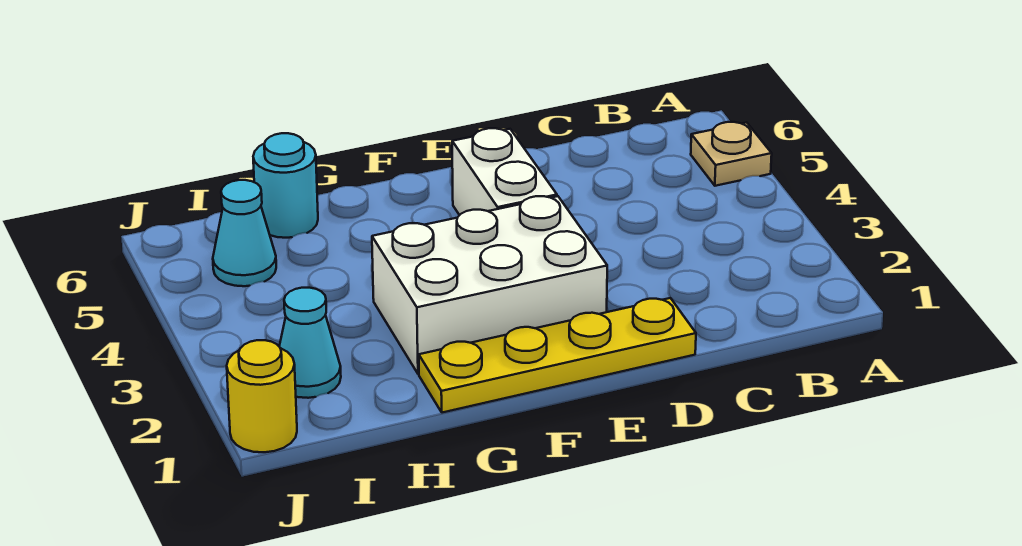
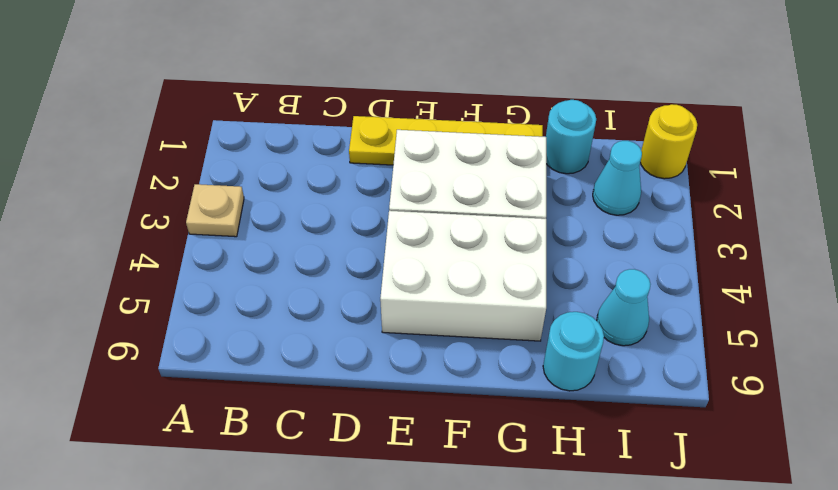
tan plate A5 level 1 -> tan plate A3 level 1
white brick E4:E5 level 1 -> white brick E4:G5 level 1
none -> cyan round brick H1 level 1

